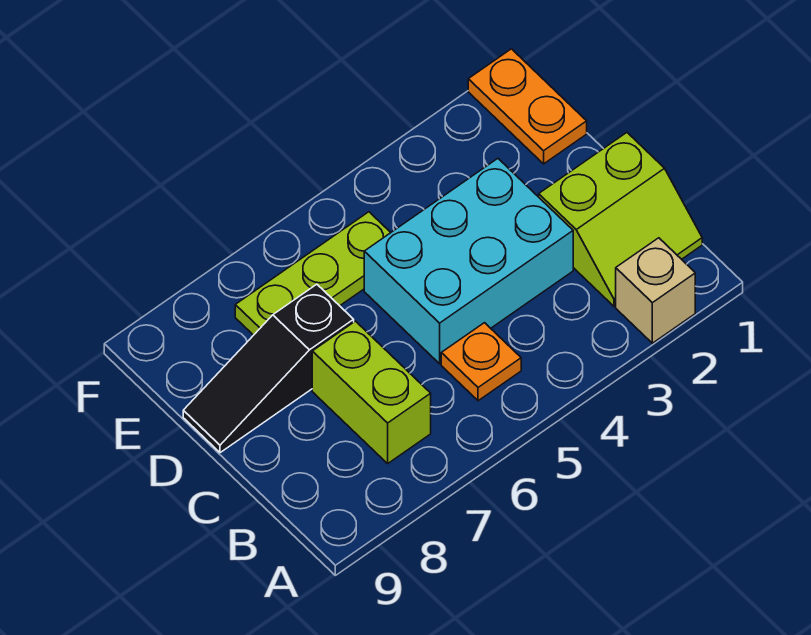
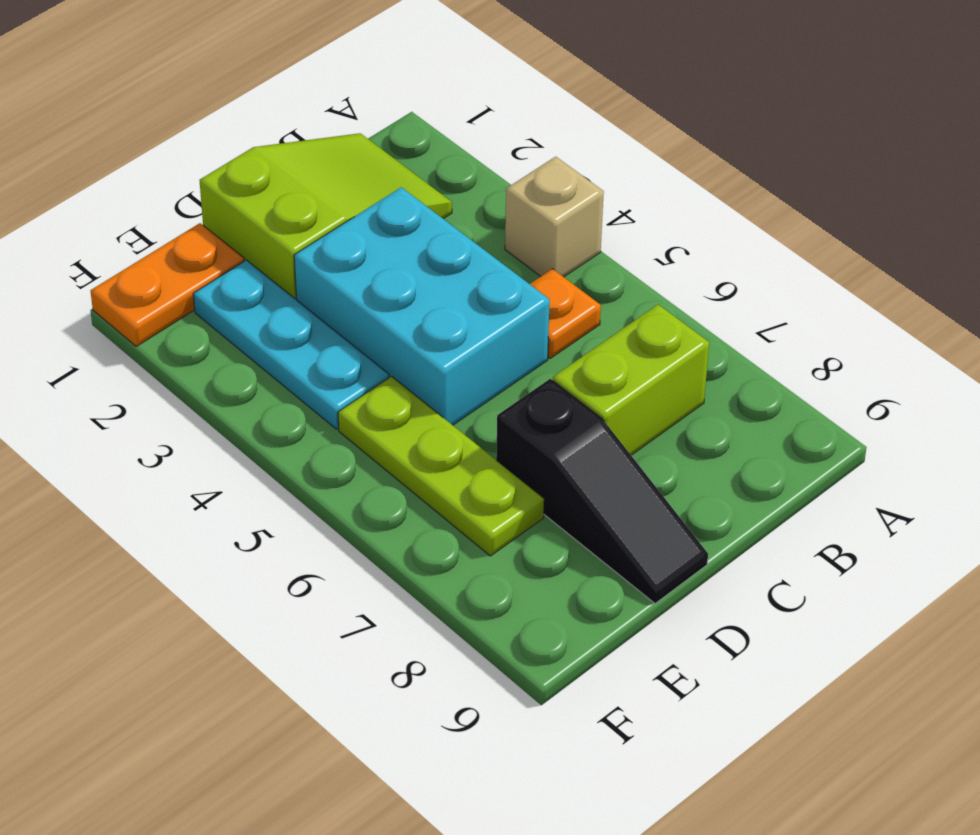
tan brick A2 level 1 -> tan brick A4 level 1
lime slope B1:C2 level 1 top C -> lime slope B1:D2 level 1 top D
none -> cyan plate E2:E4 level 1

